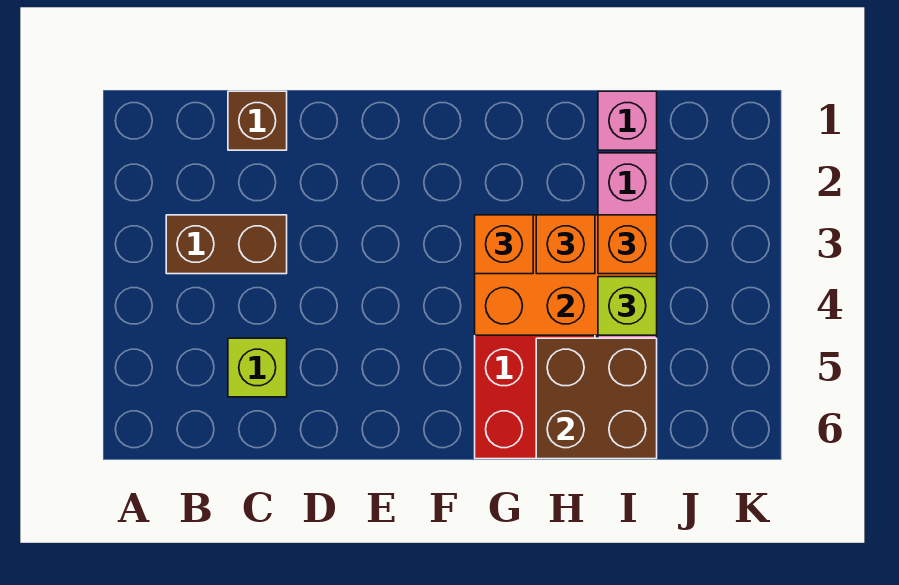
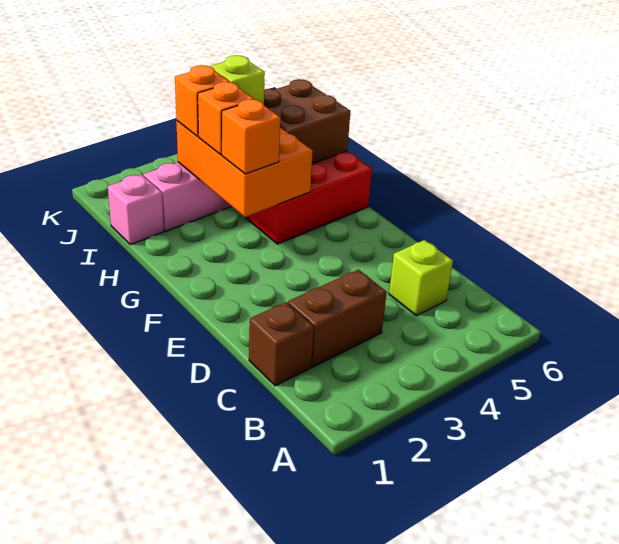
brown brick B3:C3 level 1 -> brown brick C2:C3 level 1

